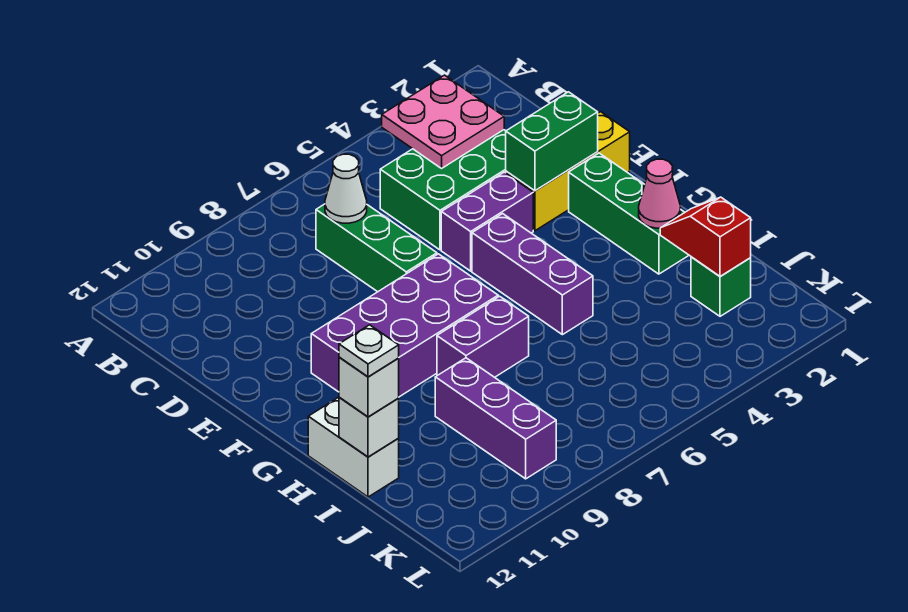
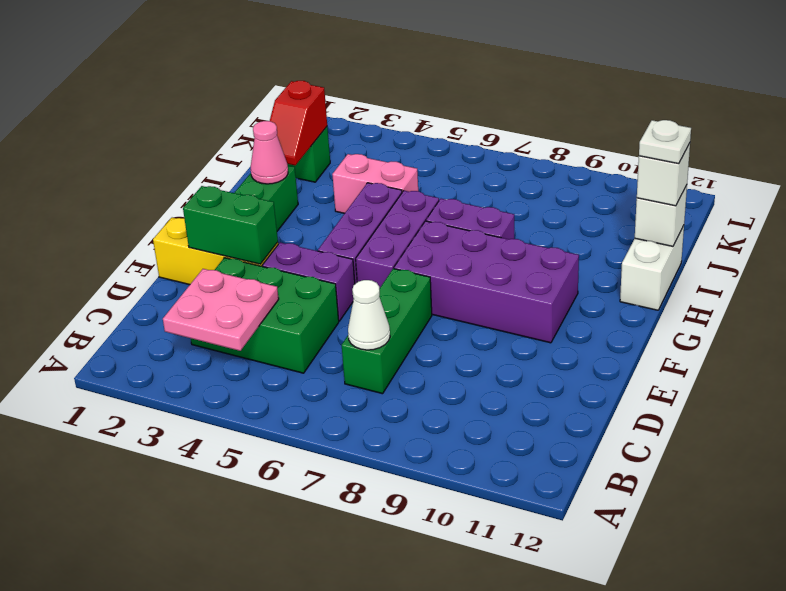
none -> pink brick I4:I5 level 1
purple brick I9:K9 level 1 -> purple brick F6:H6 level 1

